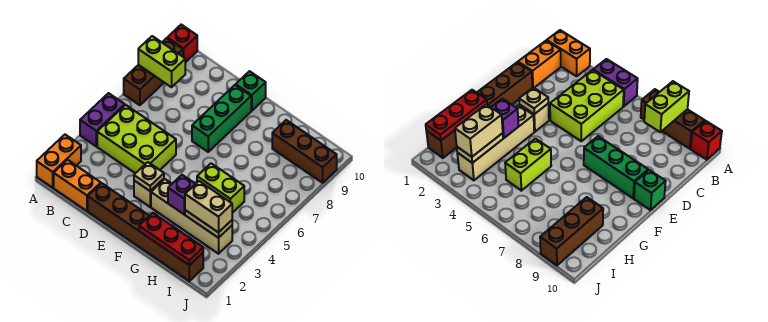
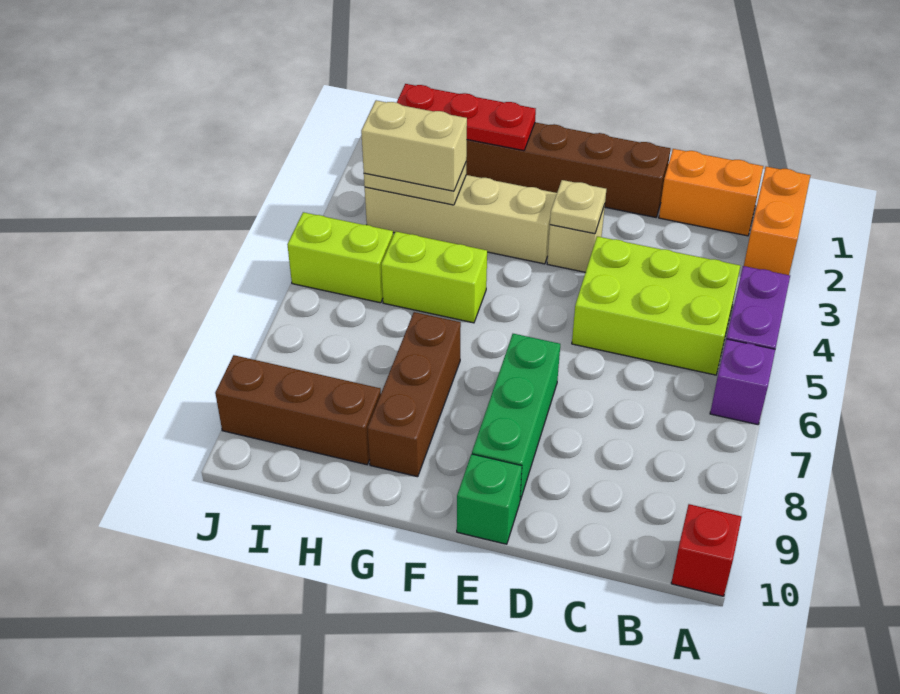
brown brick A7:A9 level 1 -> brown brick G7:G9 level 1
lime brick A8:B8 level 2 -> lime brick I5:J5 level 1
purple brick G3 level 2 -> purple brick A6 level 1

